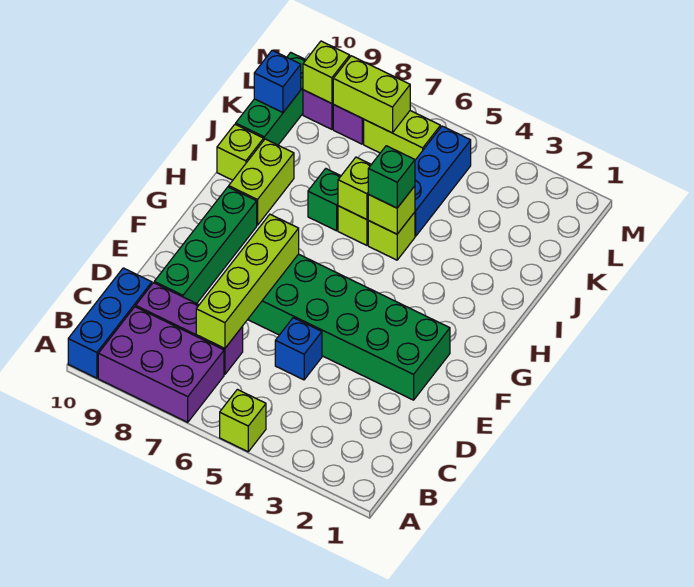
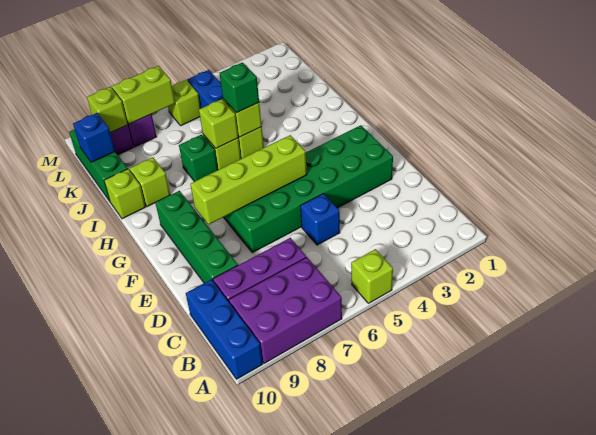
lime brick C7:F7 level 2 -> lime brick F5:F8 level 2
lime brick H9:I9 level 1 -> lime brick I9 level 1
lime brick L6:L7 level 1 -> lime brick L6 level 1

